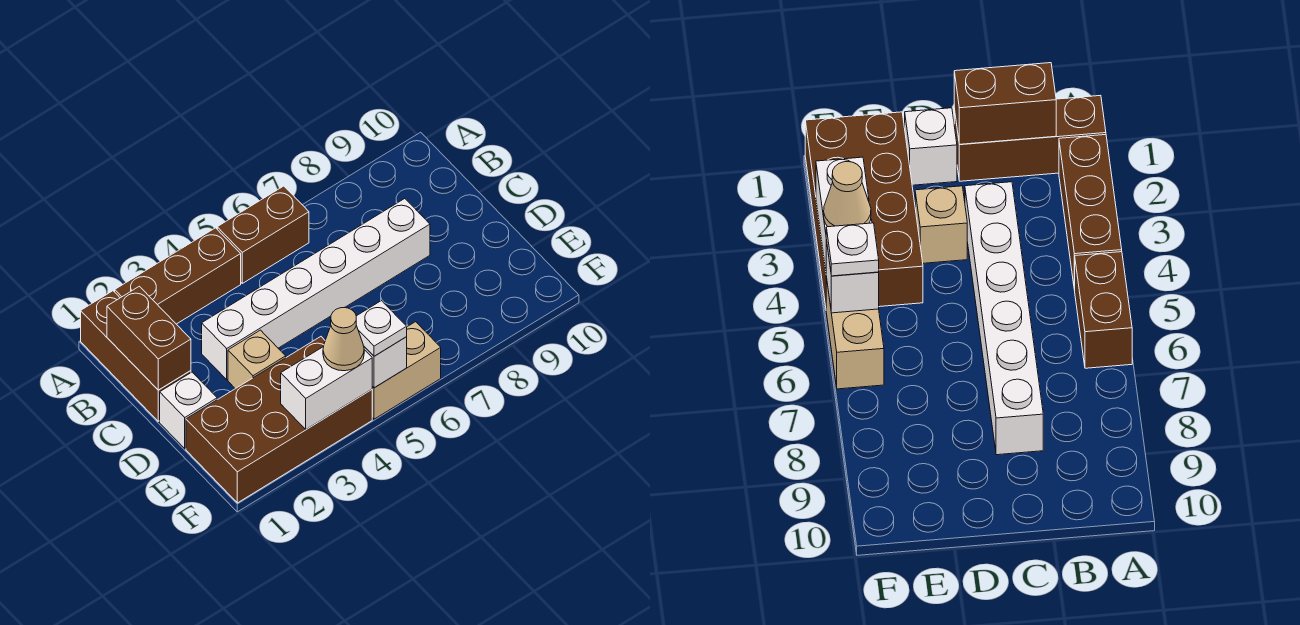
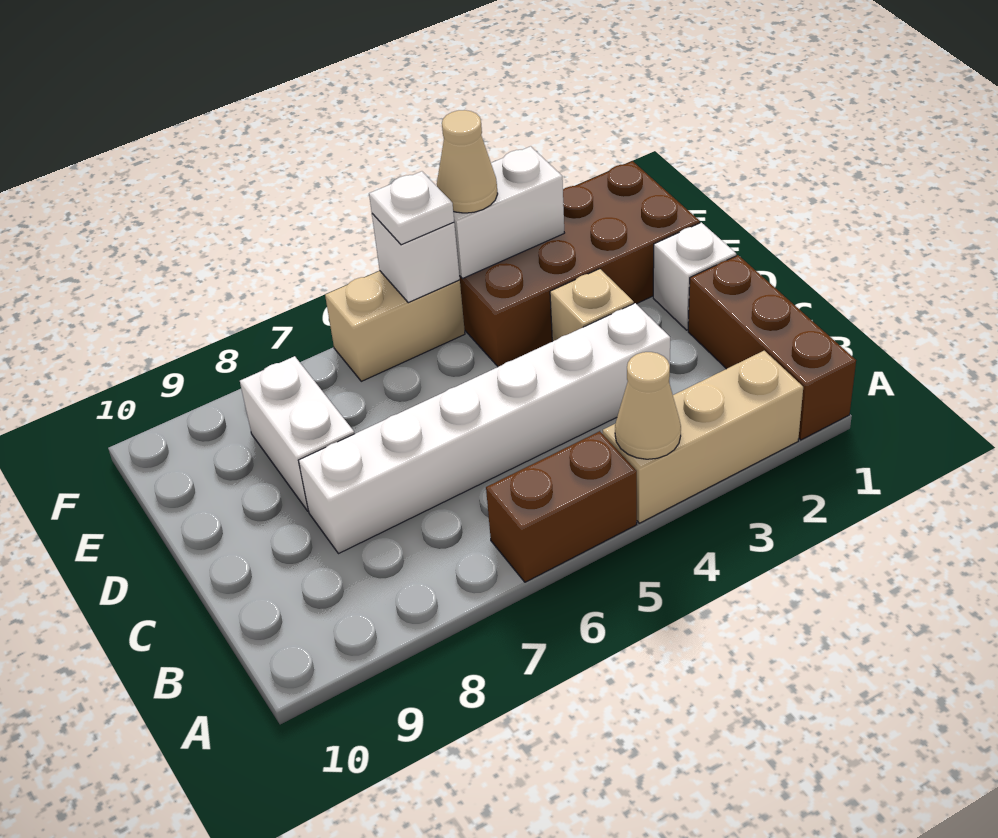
brown brick A2:A4 level 1 -> tan brick A2:A4 level 1
none -> tan cone A4 level 2
brown brick B1:C1 level 2 -> none
none -> white brick D8:E8 level 1

